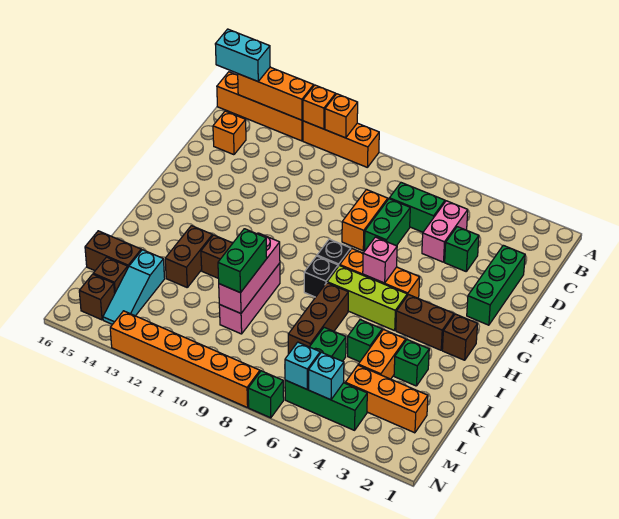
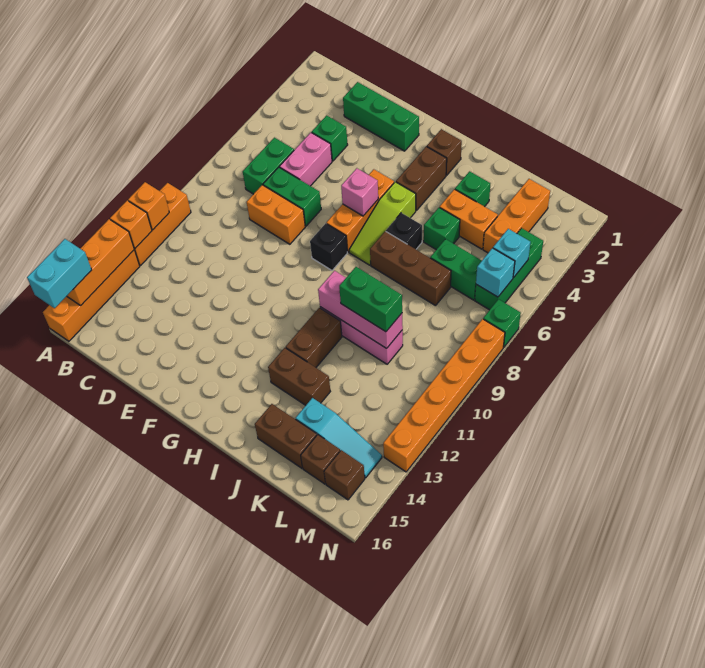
pink brick C5:D5 level 1 -> pink brick D5:D6 level 1
orange brick C15 level 1 -> none
lime brick H5:H7 level 1 -> lime slope H5:H7 level 1 top 5
black brick H8 level 1 -> black brick I6 level 1
brown brick K15:K16 level 1 -> brown brick J15:K15 level 1

